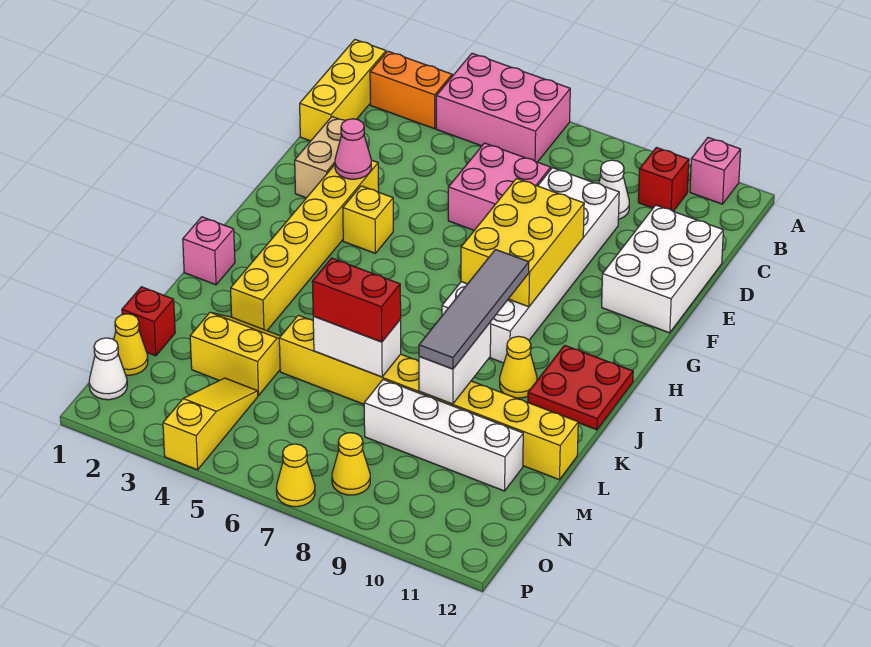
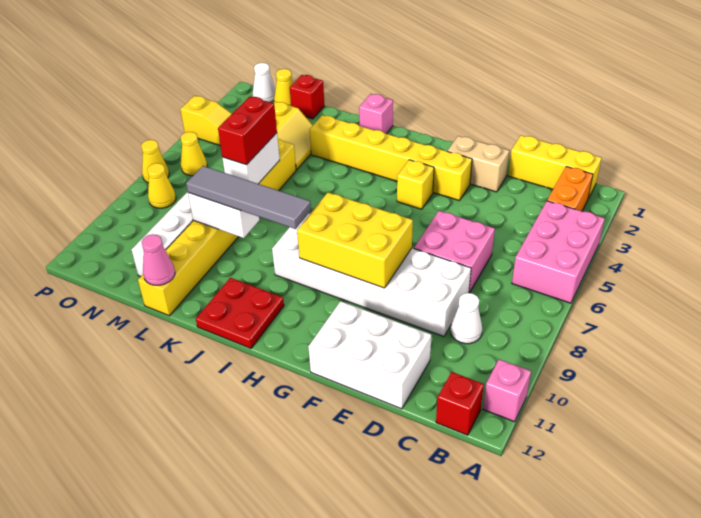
red brick B10 level 1 -> red brick B12 level 1
pink cone F3 level 2 -> pink cone L12 level 2
yellow cone J10 level 1 -> yellow cone O6 level 1

